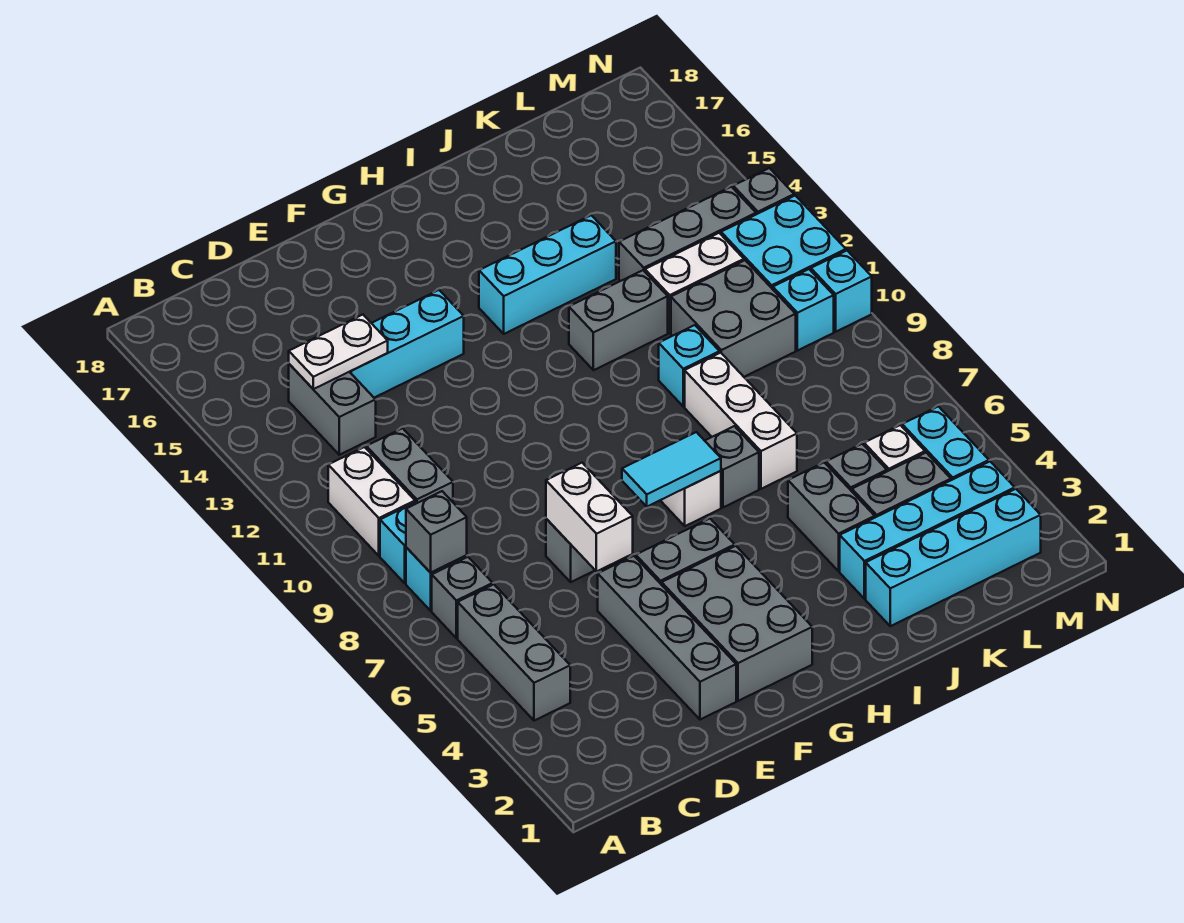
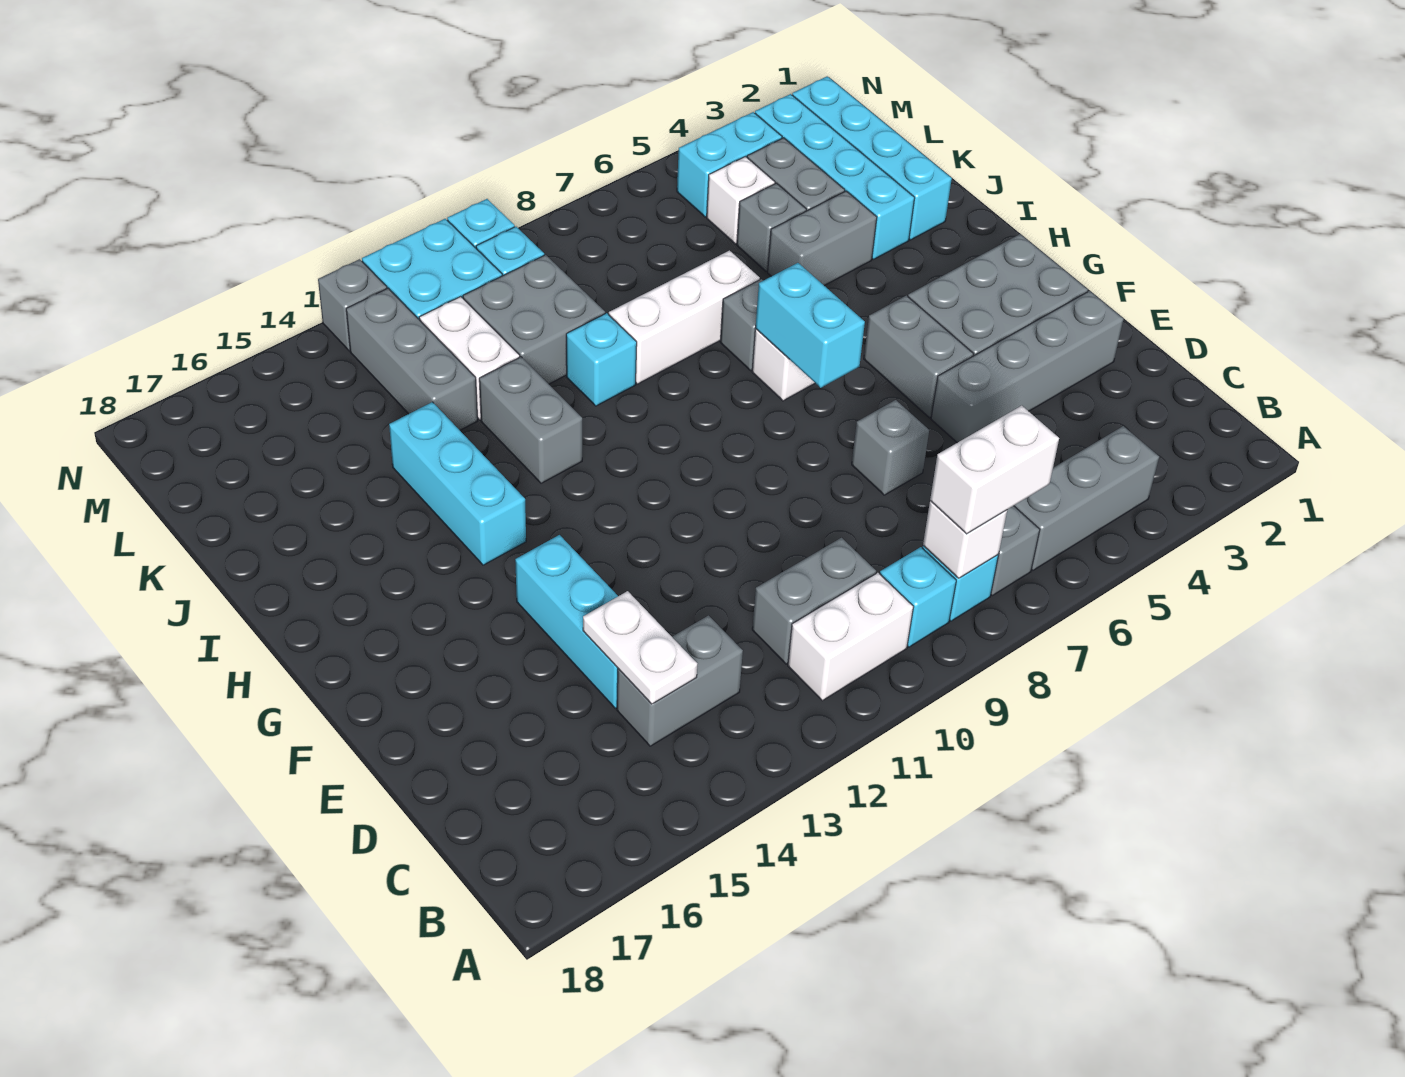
grey brick B8 level 2 -> white brick B8 level 2
white brick E6:E7 level 2 -> white brick B7:B8 level 3
cyan tile G7:H7 level 2 -> cyan brick G7:H7 level 2

